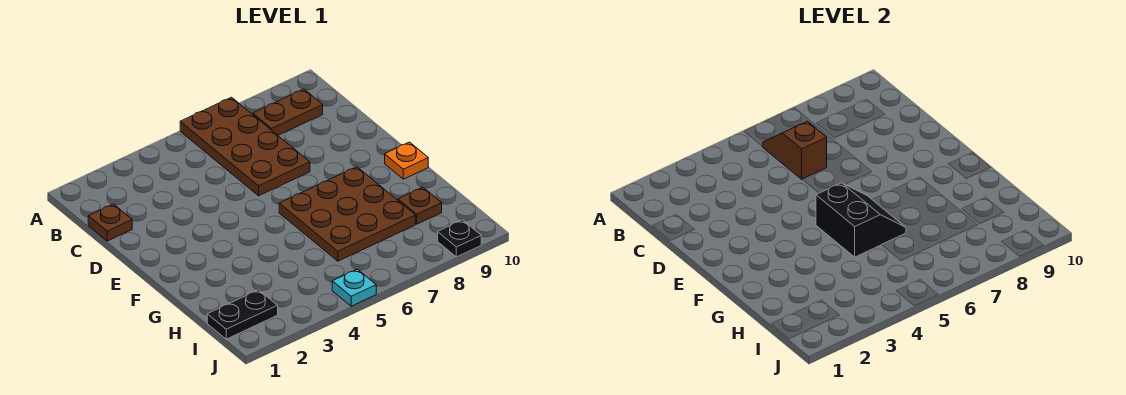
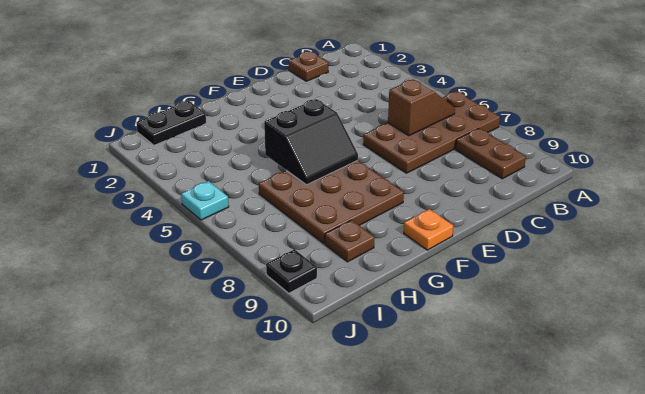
black plate I1:I2 level 1 -> black plate H1:I1 level 1

